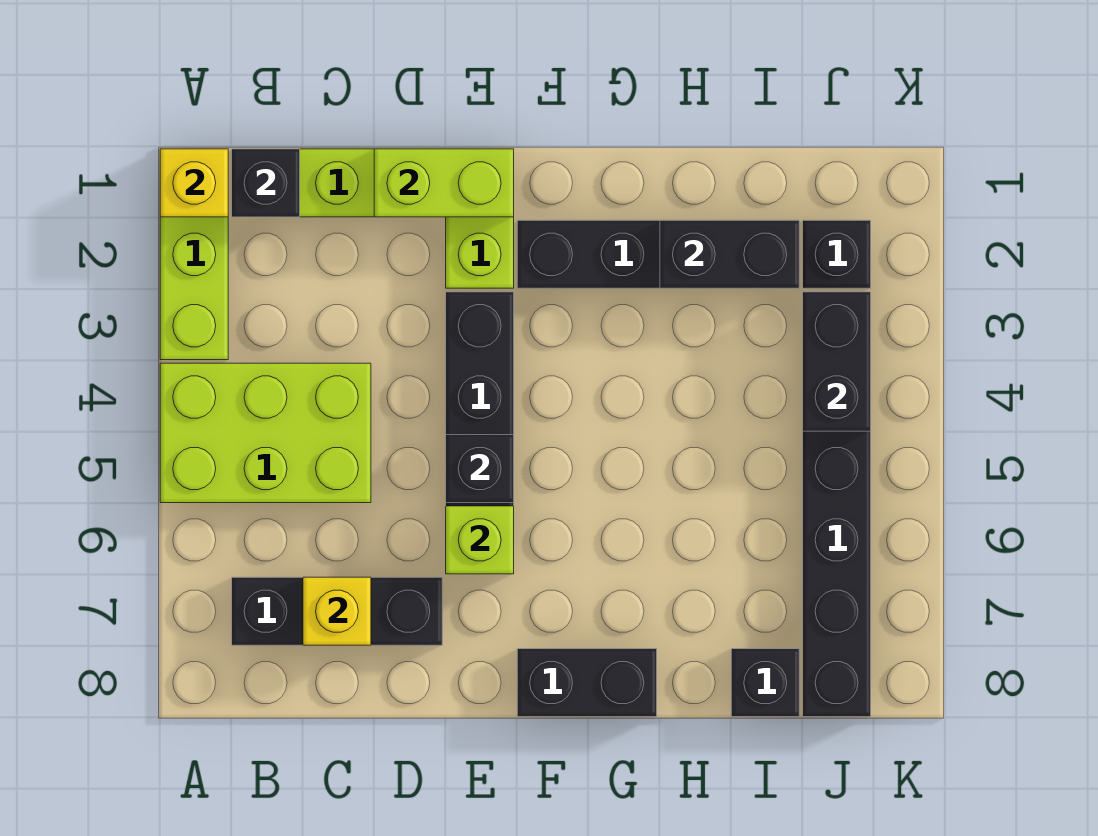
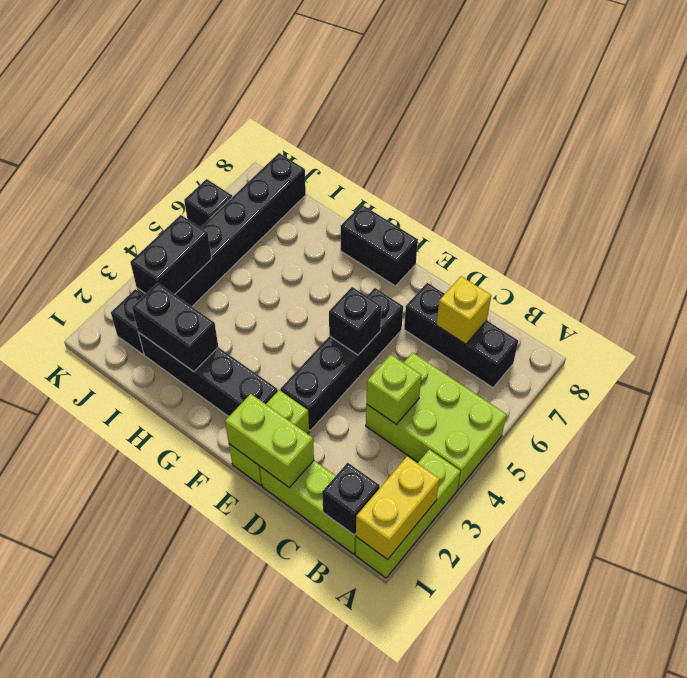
yellow brick A1 level 2 -> yellow brick A1:A2 level 2
lime brick E6 level 2 -> lime brick C4 level 2
black brick I8 level 1 -> black brick K6 level 1

